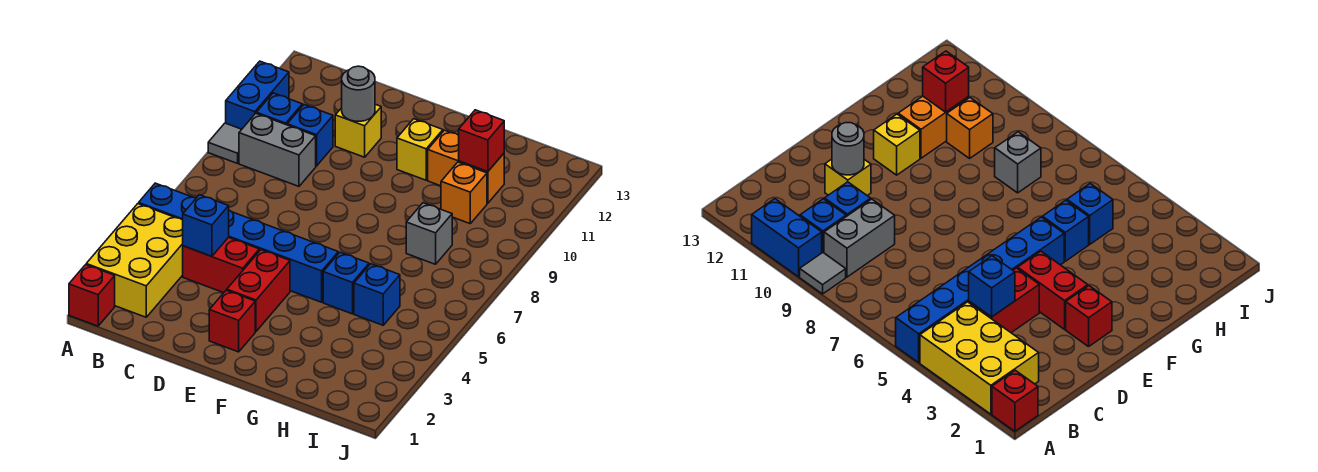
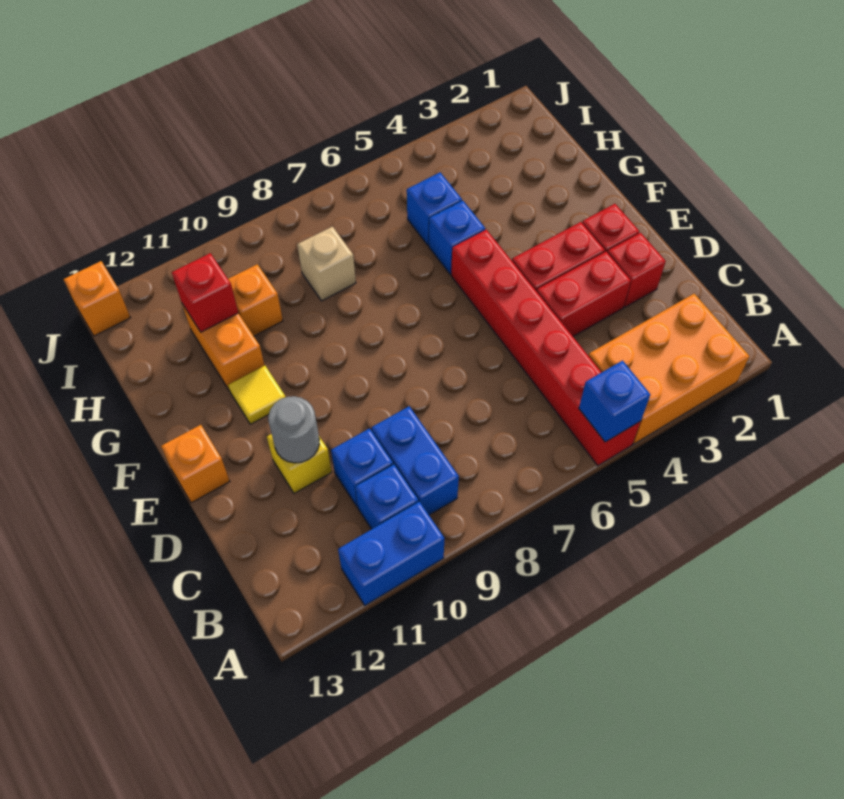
red brick A1 level 1 -> red brick D2 level 1
yellow brick A2:B4 level 1 -> orange brick A2:B4 level 1
blue brick A5:F5 level 1 -> red brick A5:F5 level 1
grey tile A9 level 1 -> none
grey brick B9:C9 level 1 -> blue brick B9:C9 level 1
red brick C4:D4 level 1 -> red brick D3:D4 level 1
blue brick C4 level 2 -> blue brick A5 level 2
none -> orange brick E13 level 1
yellow brick F11 level 1 -> yellow tile F11 level 1
grey brick H8 level 1 -> tan brick H8 level 1
none -> orange brick J13 level 1

